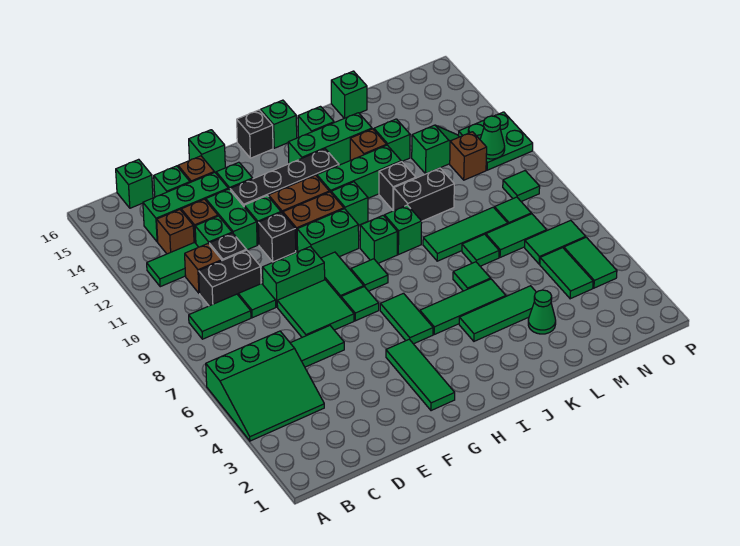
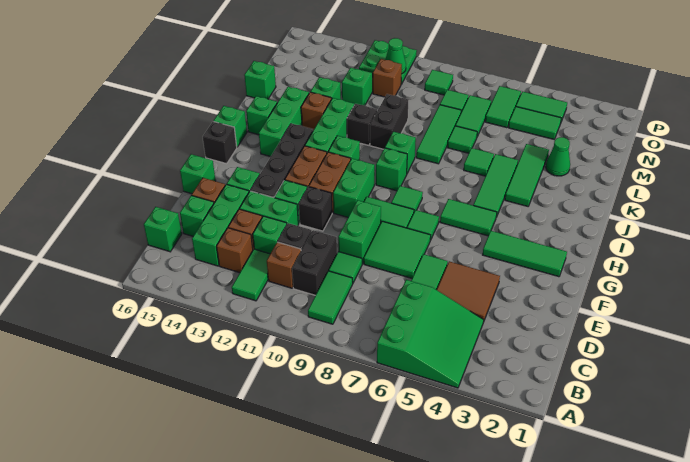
none -> brown tile D4:E5 level 1

